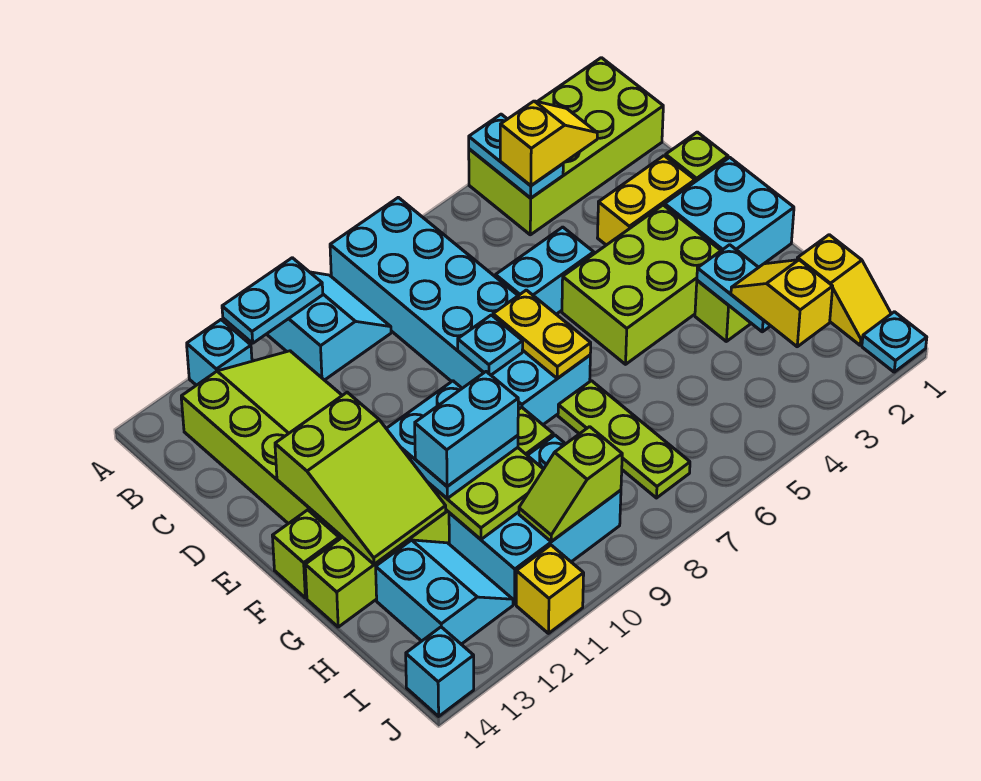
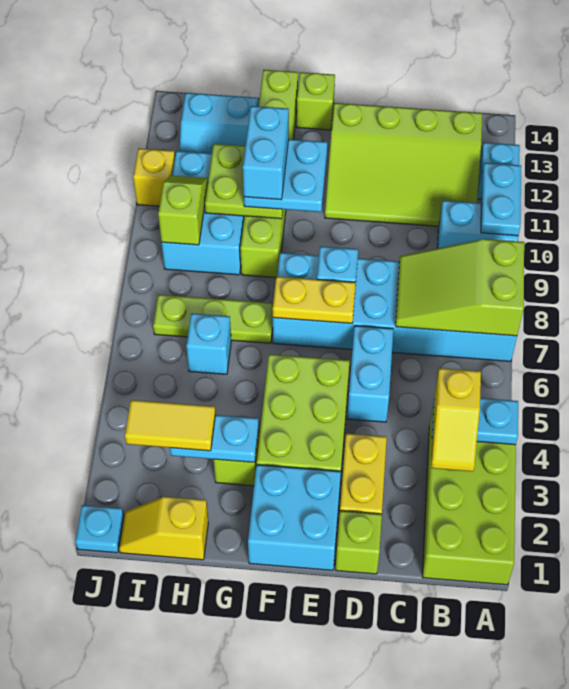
lime slope E12:G13 level 2 top E -> lime slope A7:C8 level 2 top A
yellow slope H3:I3 level 3 top I -> yellow tile H3:I3 level 3
cyan brick J14 level 1 -> cyan brick H6 level 1

